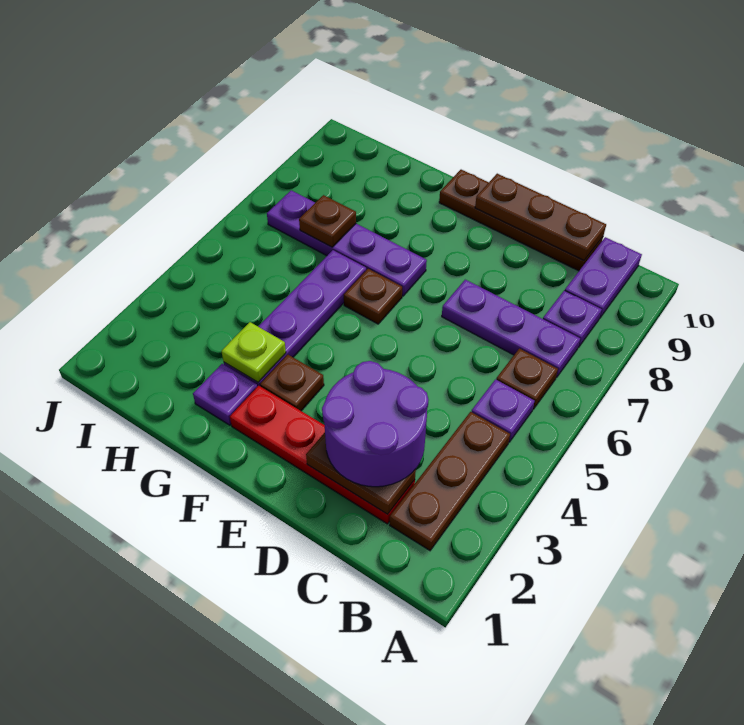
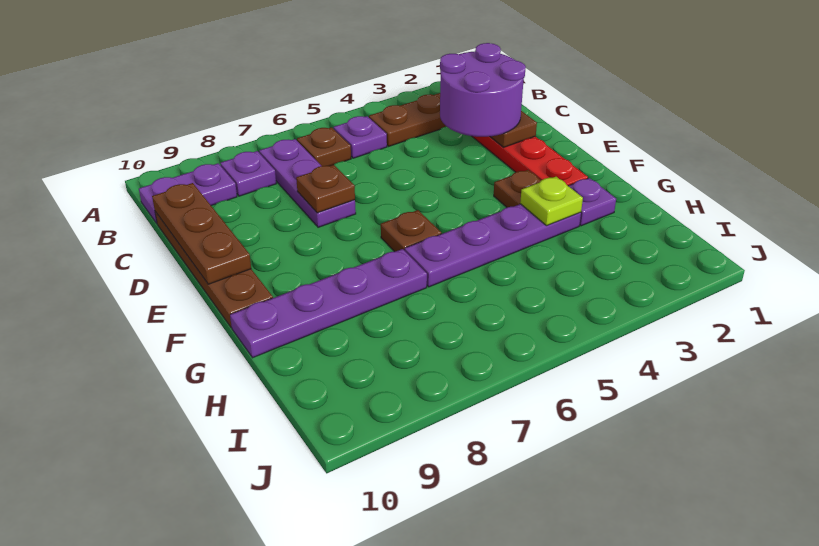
purple plate F7:I7 level 1 -> purple plate G7:G10 level 1
brown plate H7 level 2 -> brown plate D7 level 2

